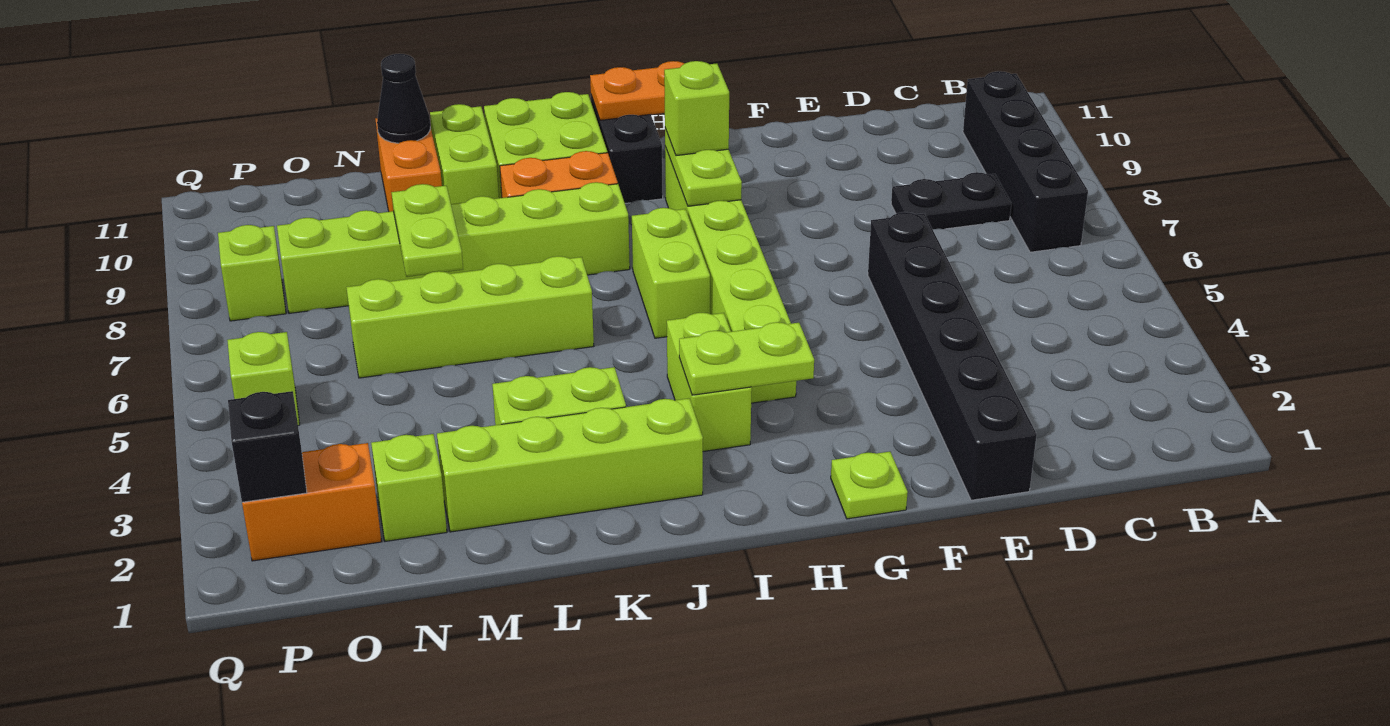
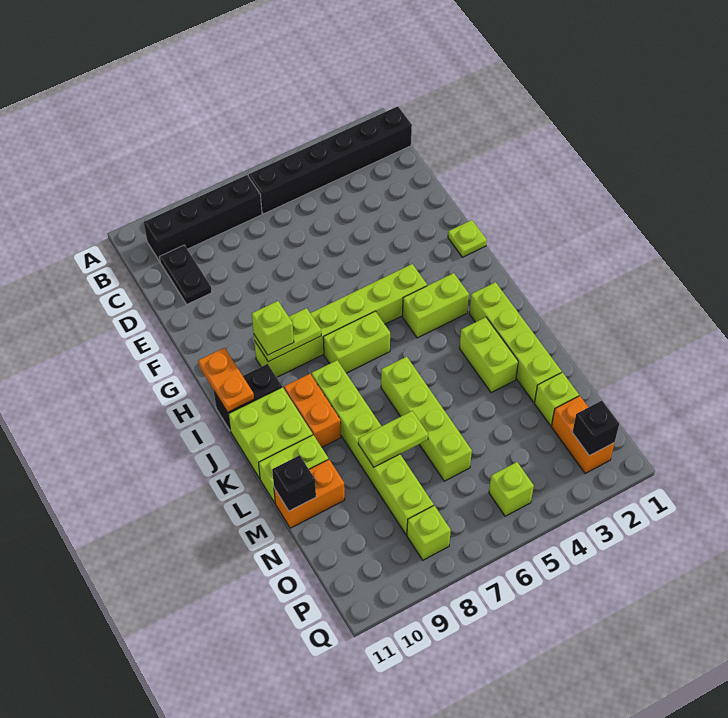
black plate C8:D8 level 1 -> black plate C10:D10 level 1
black brick E1:E6 level 1 -> black brick B1:B6 level 1
lime plate H3:I3 level 2 -> none
black cone M11 level 2 -> black brick M11 level 2

